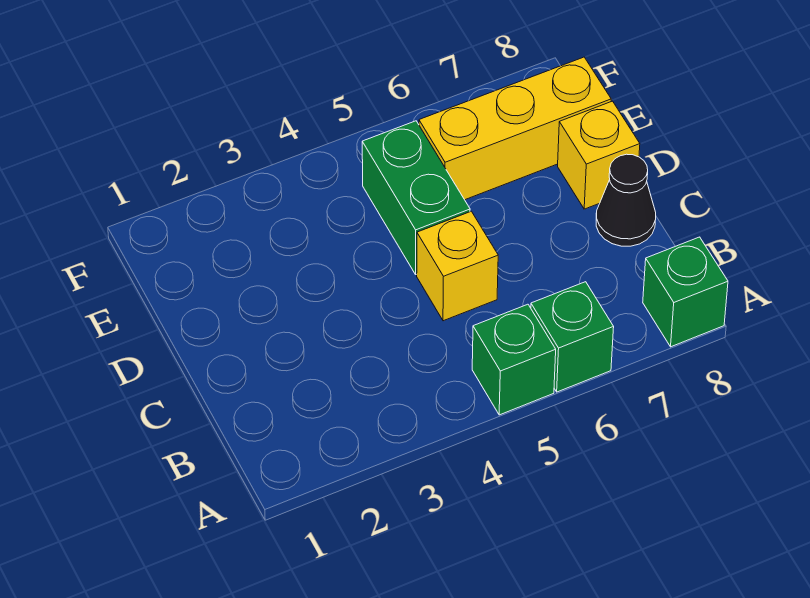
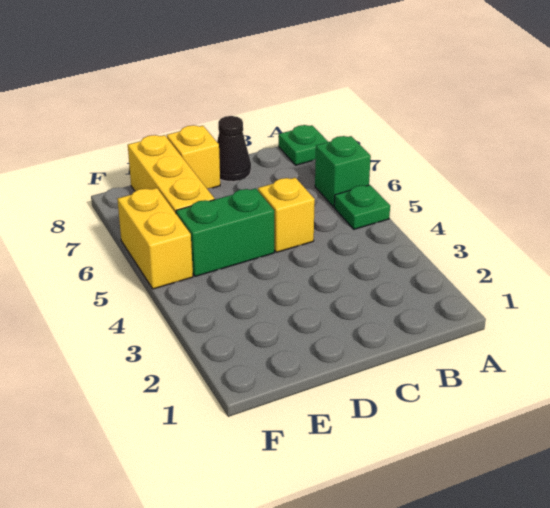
green brick A5 level 1 -> green plate A5 level 1
green brick A8 level 1 -> green plate A8 level 1
none -> yellow brick F5:F6 level 1

